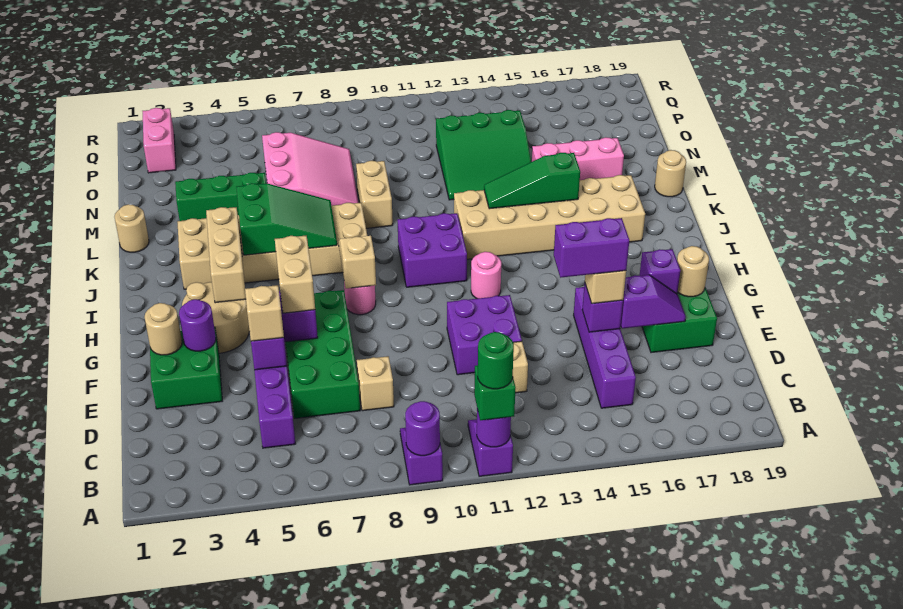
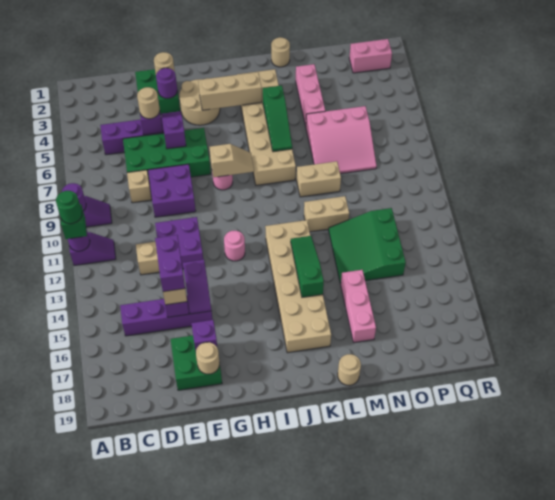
tan brick E5 level 3 -> tan round brick E5 level 3
purple slope E16:E17 level 2 top 16 -> purple slope F14:F15 level 2 top 14
tan brick F6:G6 level 3 -> tan brick L11:M11 level 1
purple brick I10:J11 level 1 -> purple brick E8:F9 level 1
green slope J5:K7 level 2 top 5 -> green slope K5:K7 level 2 top 5
green brick M3:M5 level 1 -> pink brick M3:M5 level 1

